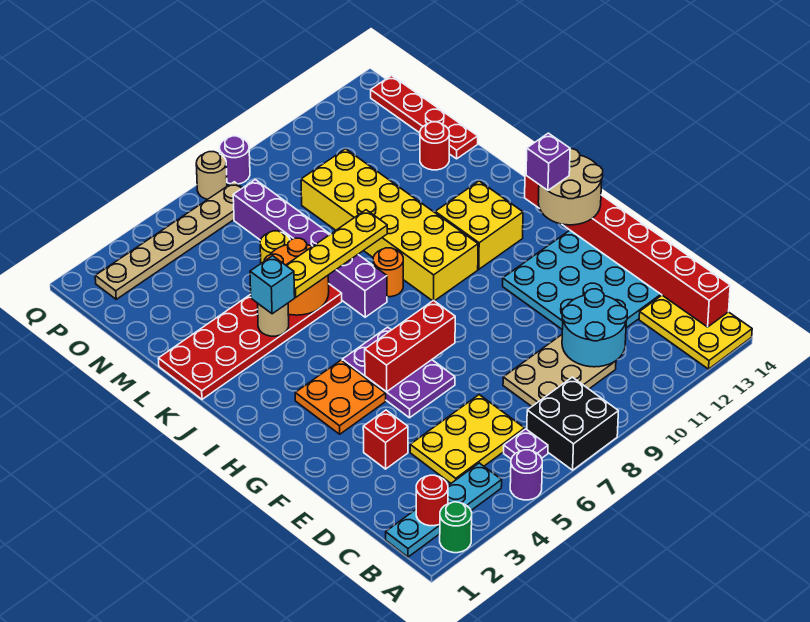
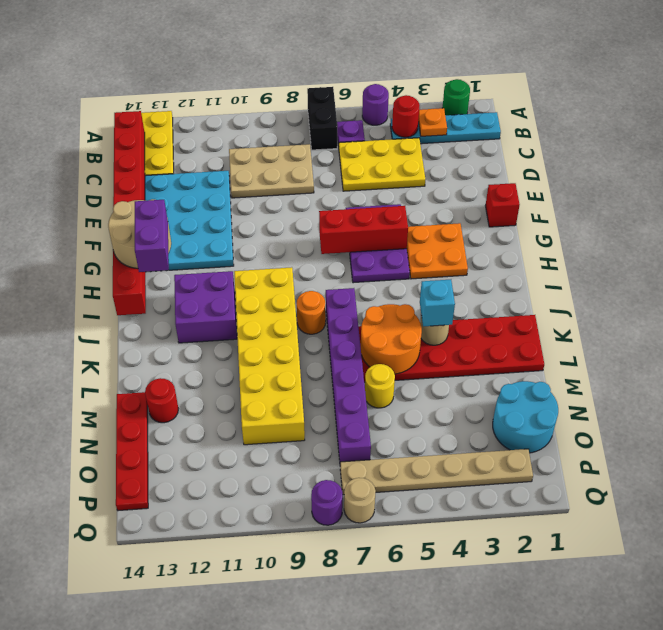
black brick A7:B8 level 1 -> black brick A7:B7 level 1
red round brick B2 level 2 -> red round brick B4 level 2
none -> orange plate B3 level 2
cyan round brick C10:D11 level 2 -> cyan round brick N1:O2 level 1
red brick E3 level 1 -> red brick F1 level 1
purple brick H13 level 4 -> purple brick H13:I13 level 4
yellow brick I11:J12 level 1 -> purple brick I11:J12 level 1
yellow plate K5:K8 level 3 -> none

